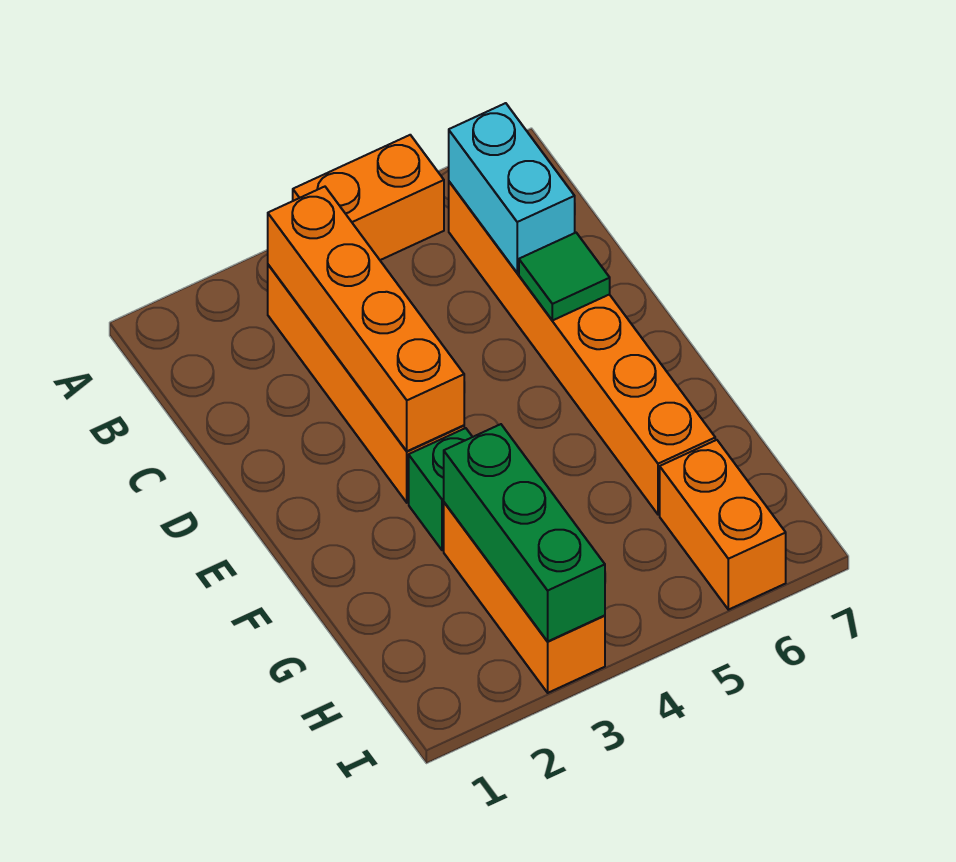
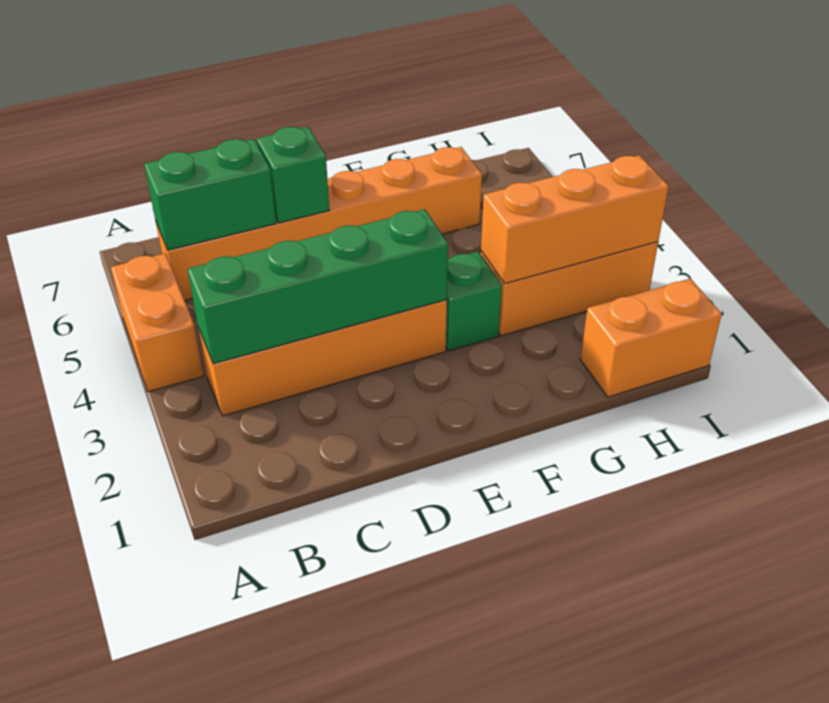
orange brick B3:E3 level 2 -> green brick B3:E3 level 2
cyan brick B6:C6 level 2 -> green brick B6:C6 level 2
green tile D6 level 2 -> green brick D6 level 2
green brick G3:I3 level 2 -> orange brick G3:I3 level 2
orange brick H6:I6 level 1 -> orange brick H1:I1 level 1

